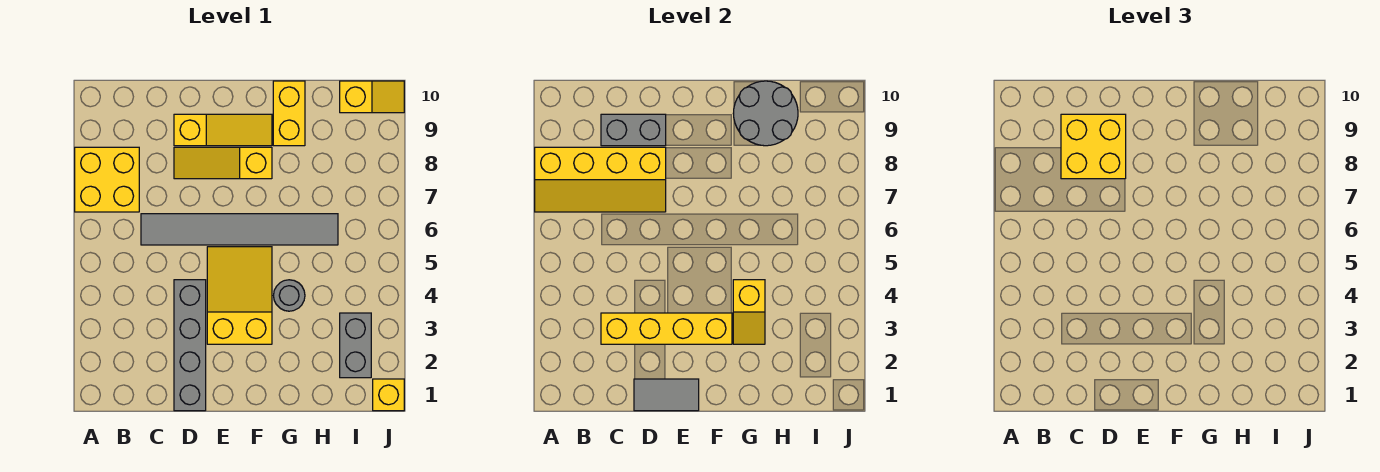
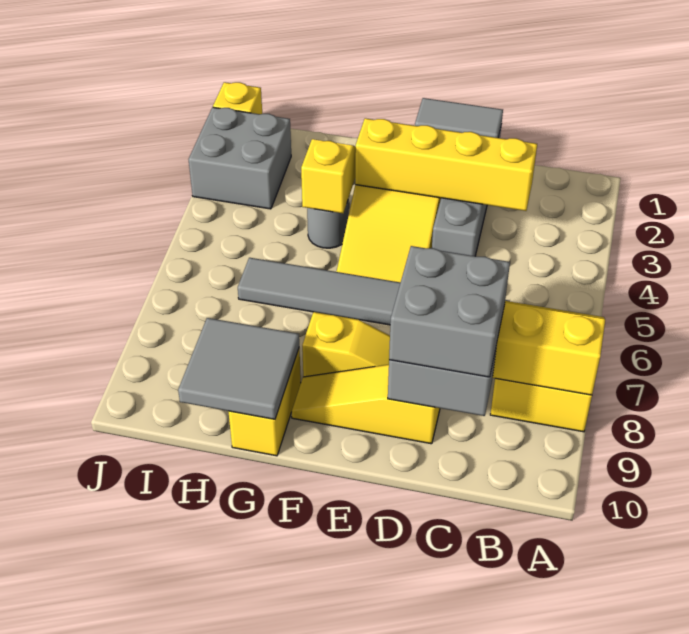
yellow brick C8:D9 level 3 -> grey brick C8:D9 level 3
grey round brick G9:H10 level 2 -> grey tile G9:H10 level 2
grey brick I2:I3 level 1 -> grey brick I2:J3 level 1
yellow slope I10:J10 level 1 top I -> none

